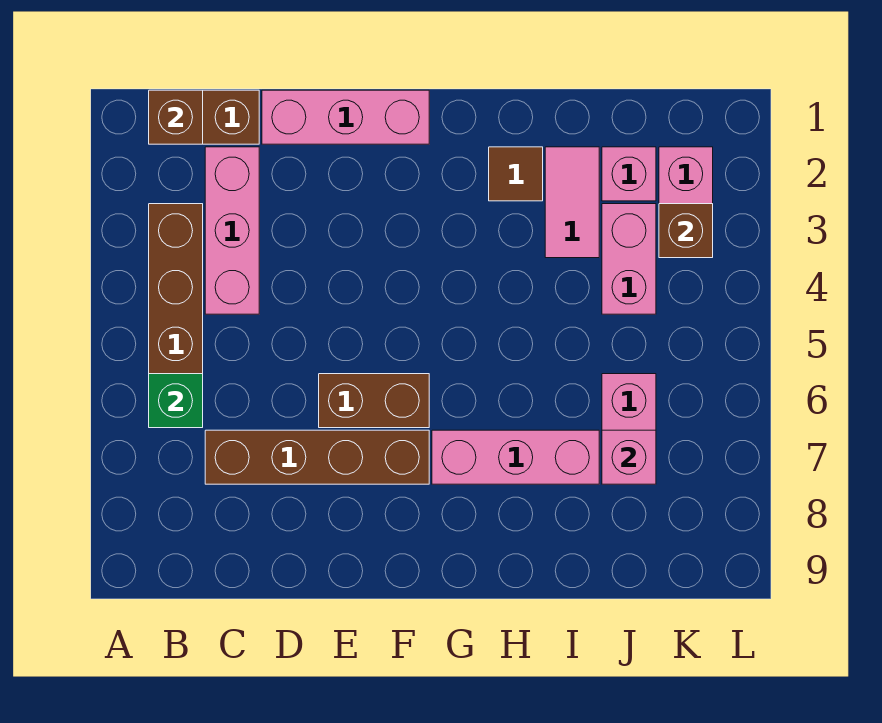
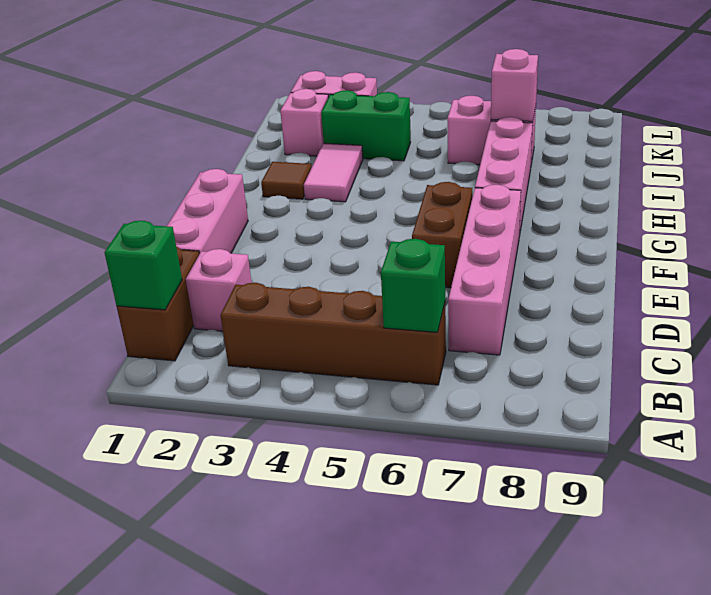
brown brick B1 level 2 -> green brick B1 level 2
pink brick C2:C4 level 1 -> pink brick C2 level 1
brown brick C7:F7 level 1 -> pink brick C7:F7 level 1
pink tile I2:I3 level 1 -> pink tile H3:I3 level 1
pink brick J3:J4 level 1 -> green brick J3:J4 level 1
brown brick K3 level 2 -> none

